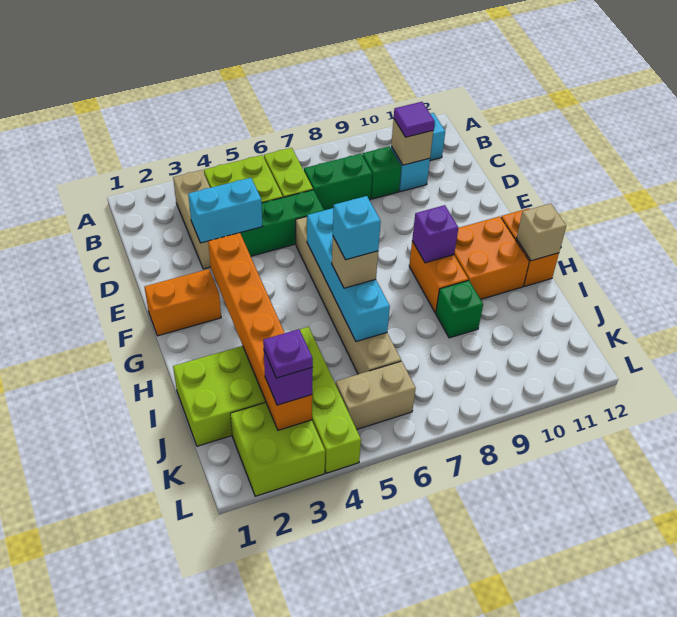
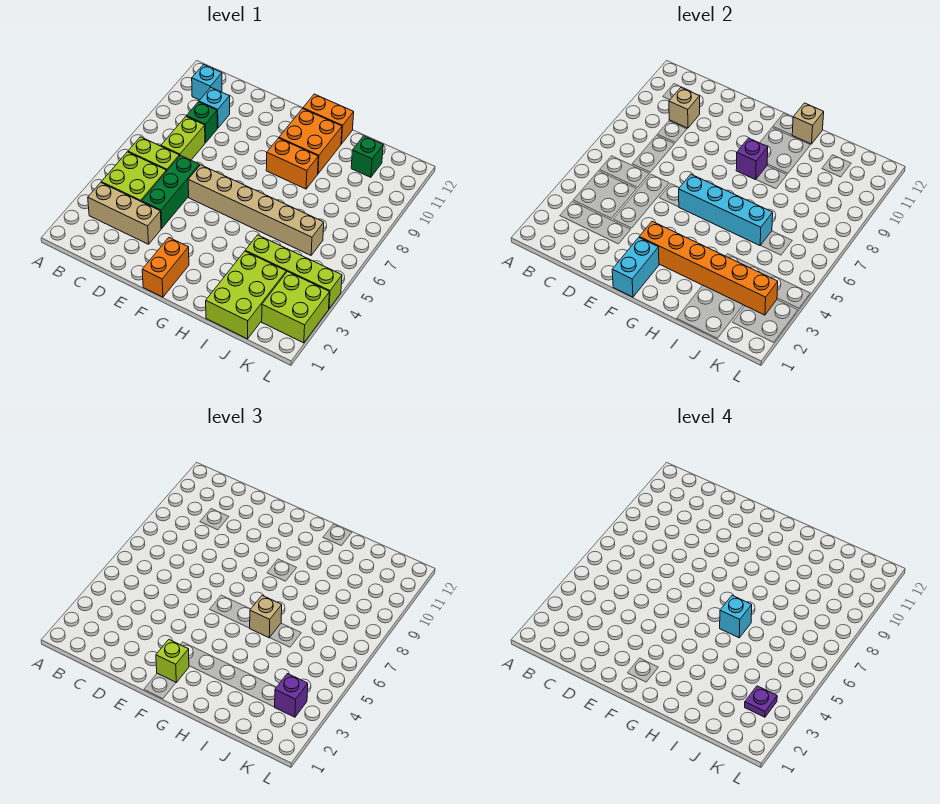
green brick C7:C8 level 1 -> lime brick C7:C8 level 1
purple tile C10 level 3 -> none
cyan brick D3:D4 level 2 -> cyan brick F1:F2 level 2
none -> lime brick F2 level 3
green brick I9 level 1 -> green brick J11 level 1
tan brick K5:K6 level 1 -> none

